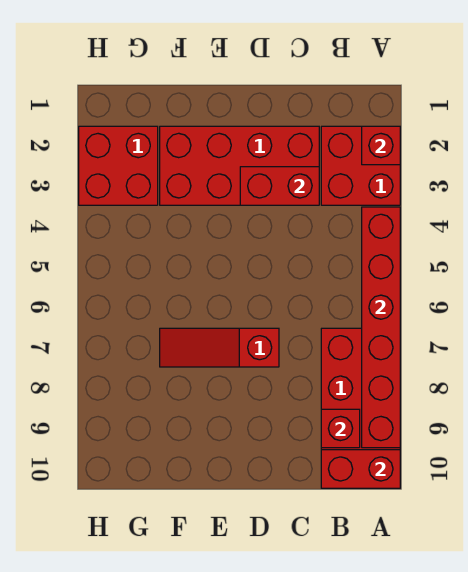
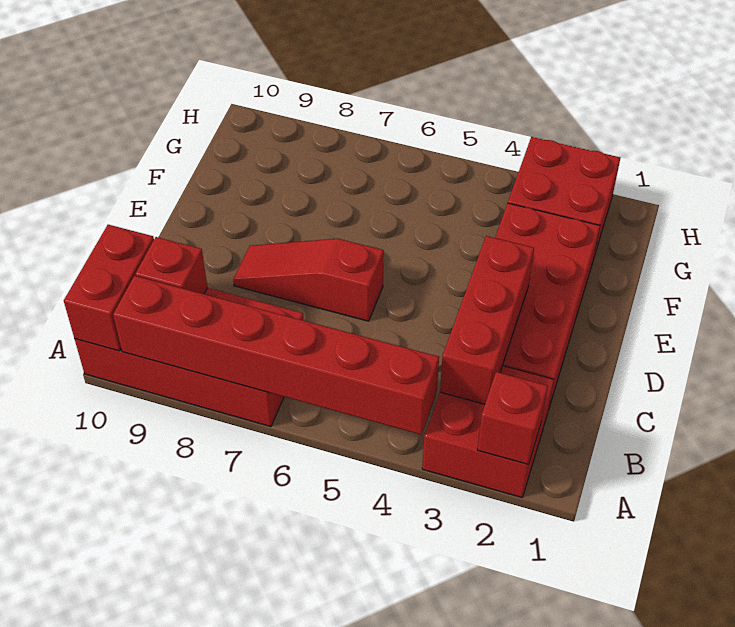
red brick C3:D3 level 2 -> red brick B3:D3 level 2
red slope D7:F7 level 1 top D -> red slope D6:D8 level 1 top 6

